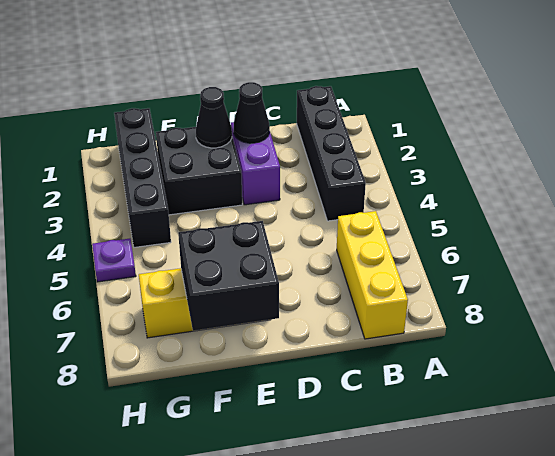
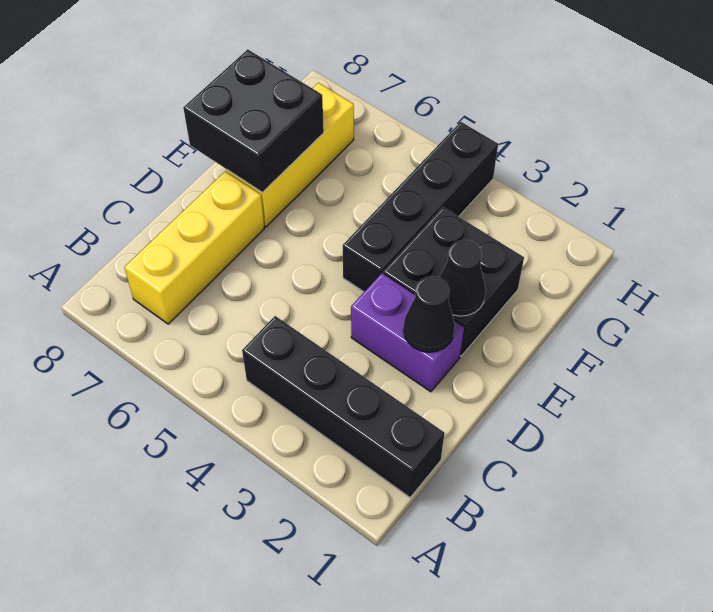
yellow brick B6:B8 level 1 -> yellow brick B7:D7 level 1
black brick G1:G4 level 1 -> black brick E4:H4 level 1
purple plate H5 level 1 -> none

